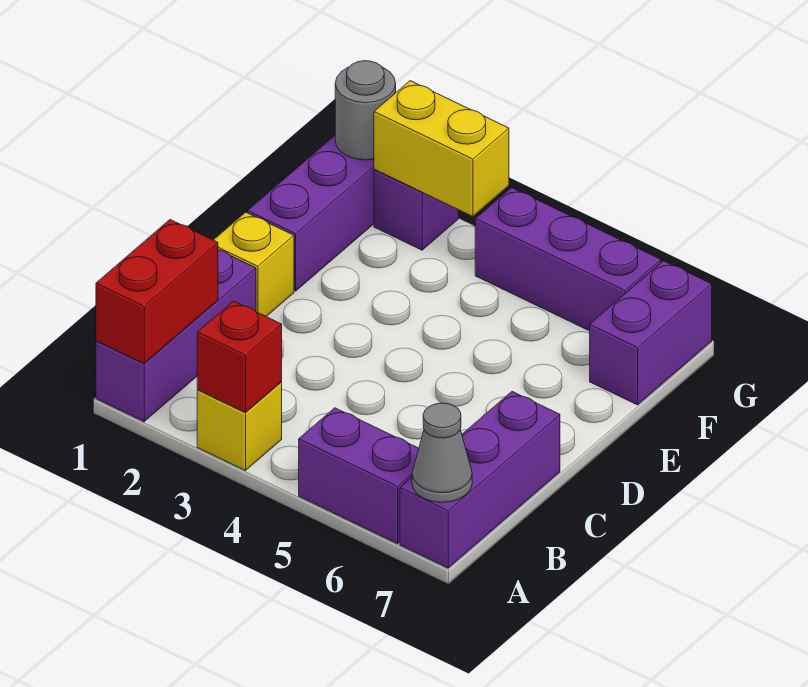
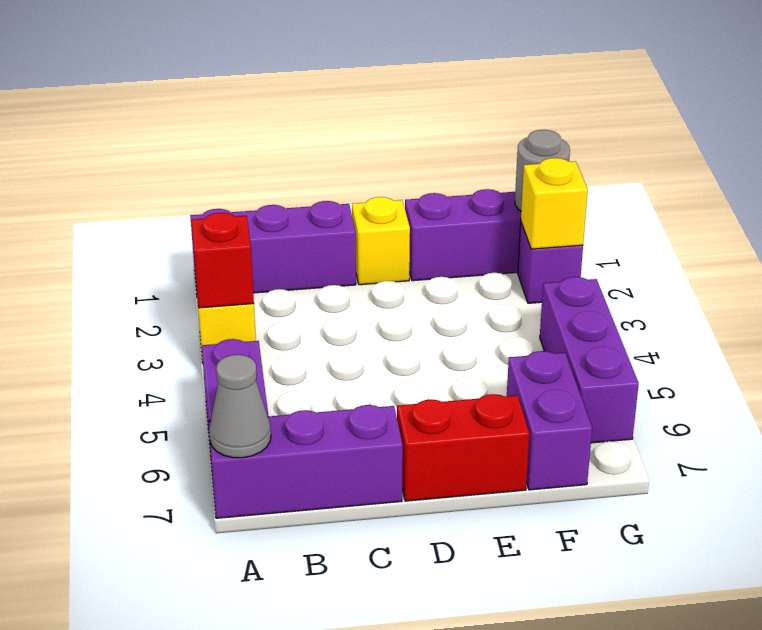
red brick A1:B1 level 2 -> red brick D7:E7 level 1
purple brick F7:G7 level 1 -> purple brick F6:F7 level 1
yellow brick G2:G3 level 2 -> yellow brick G2 level 2

